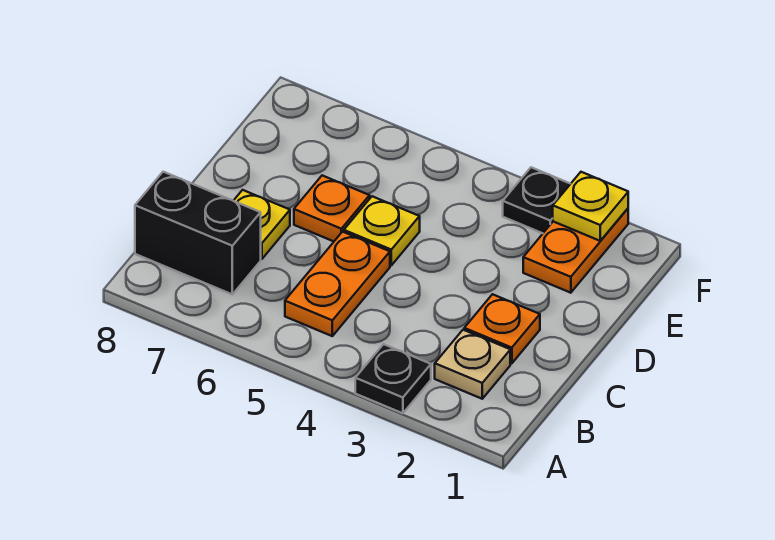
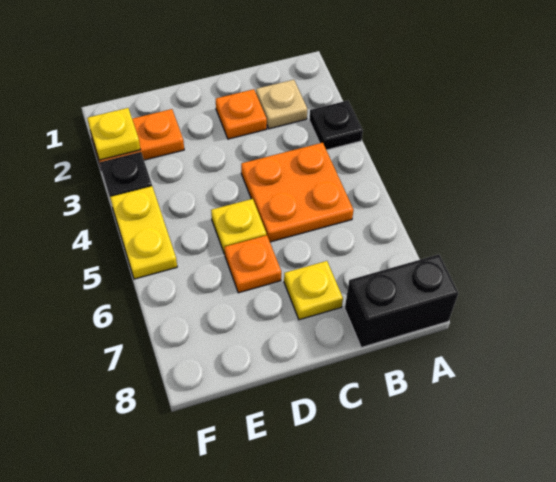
orange plate B5:C5 level 1 -> orange plate B4:C5 level 1
black brick B7:B8 level 1 -> black brick A8:B8 level 1
none -> yellow plate F4:F5 level 1

